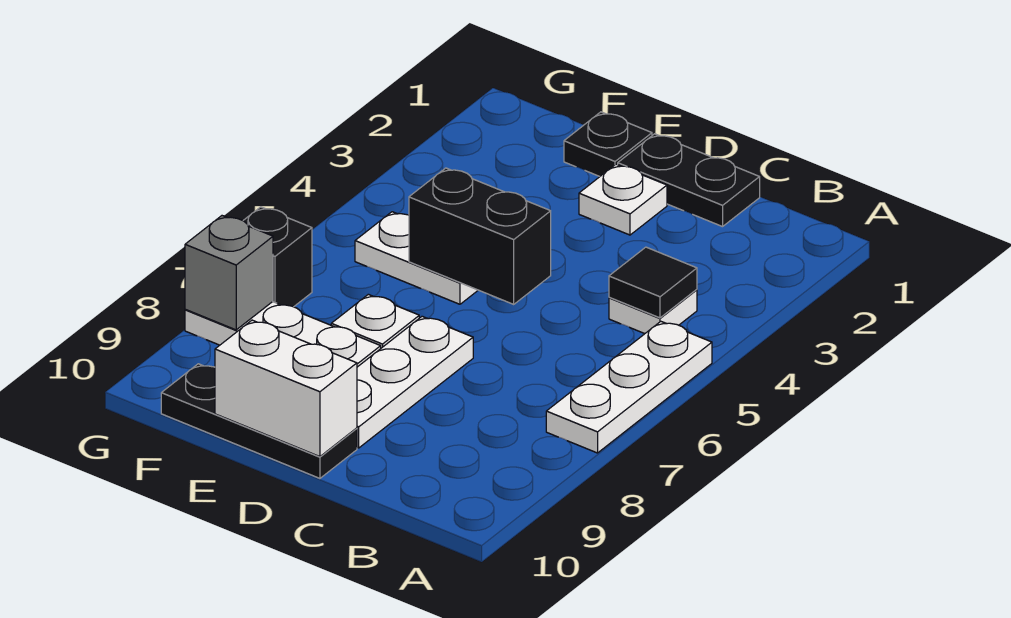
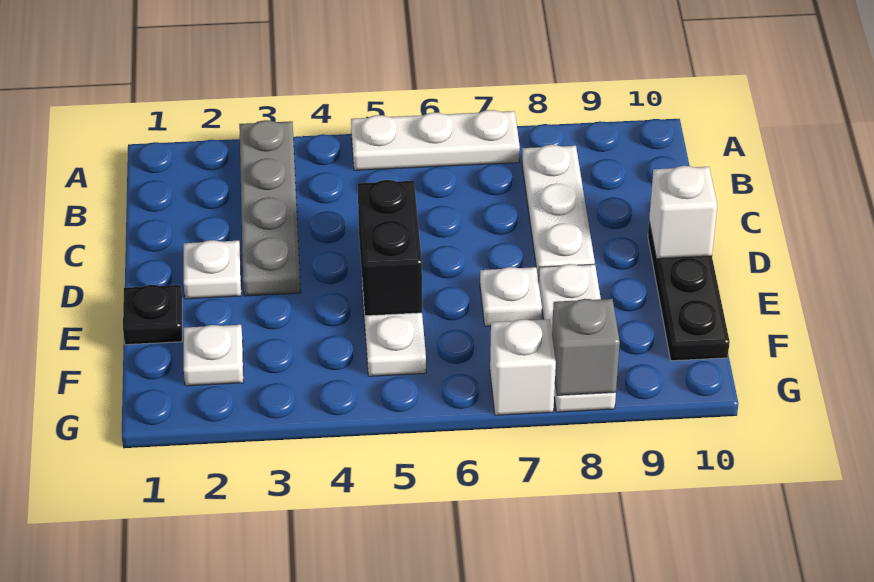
none -> grey plate A3:D3 level 1
white plate B4 level 1 -> white plate F2 level 1
black tile B4 level 2 -> none
black plate C1:D1 level 1 -> none
white plate D7:D9 level 1 -> white plate B8:D8 level 1
white brick D10:E10 level 2 -> white brick D10 level 2
black brick G7 level 1 -> white brick G7 level 1

